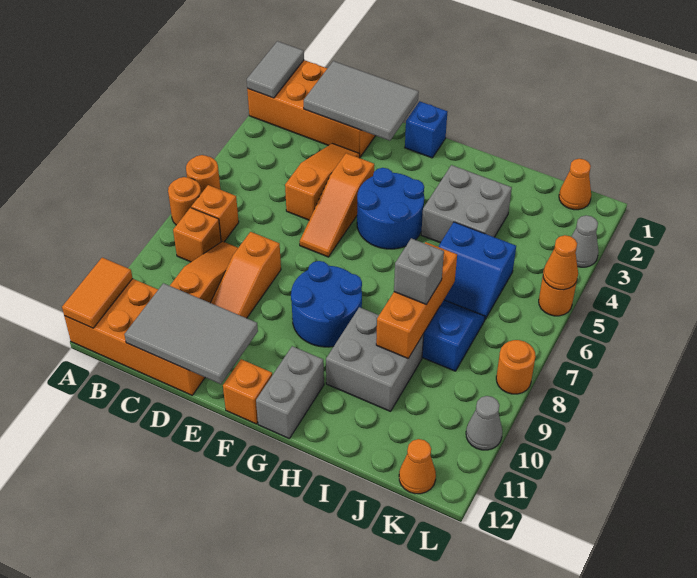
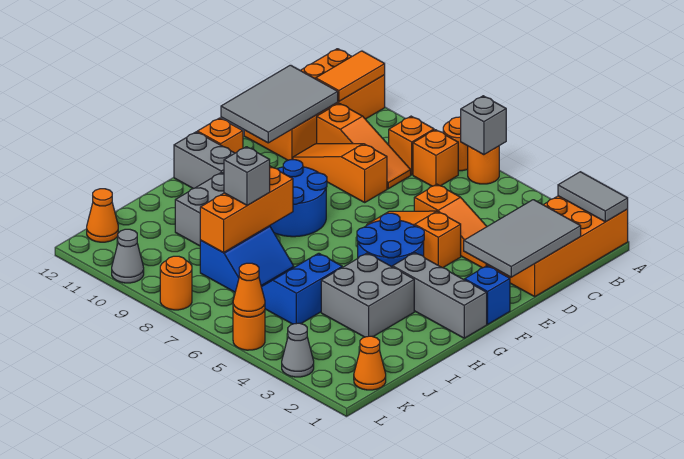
none -> grey brick A6 level 2
orange tile A11:A12 level 2 -> orange tile A11:B11 level 2
none -> grey brick G1:G3 level 1
orange brick I7:I9 level 2 -> orange brick H8:J8 level 2

